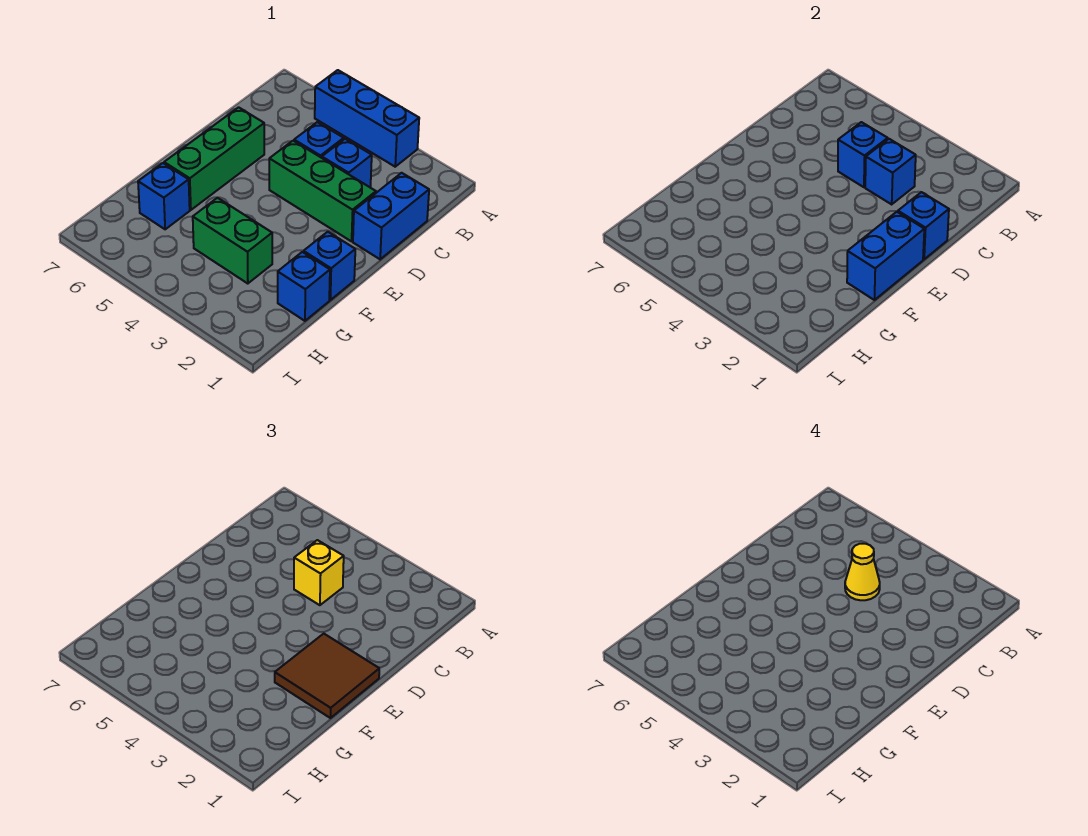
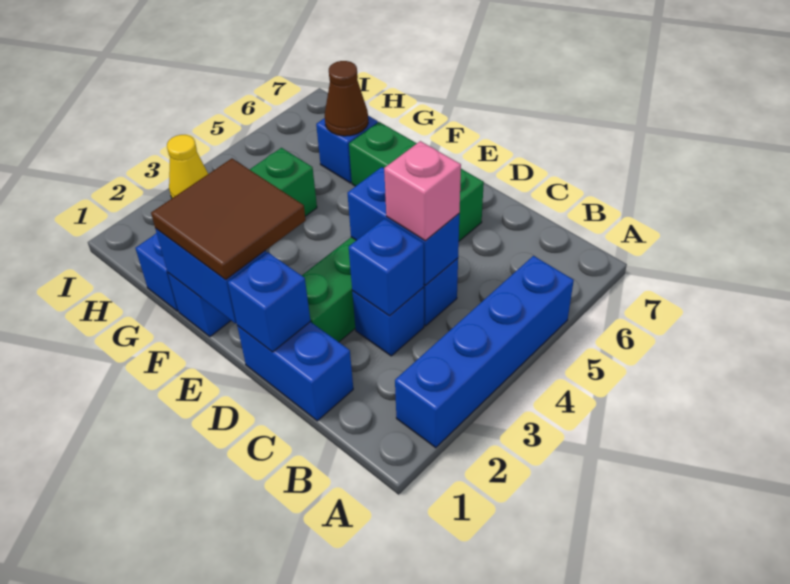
blue brick A3:A5 level 1 -> blue brick A2:A5 level 1
blue brick C4 level 2 -> blue brick C4:D4 level 2
yellow brick C4 level 3 -> pink brick C4 level 3
yellow cone C4 level 4 -> yellow cone I3 level 1
none -> brown cone G6 level 2

